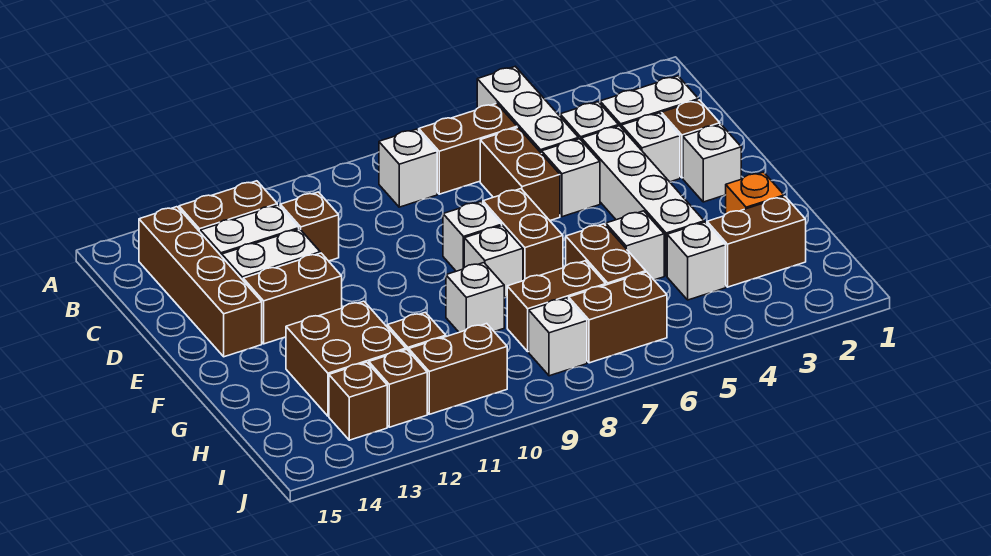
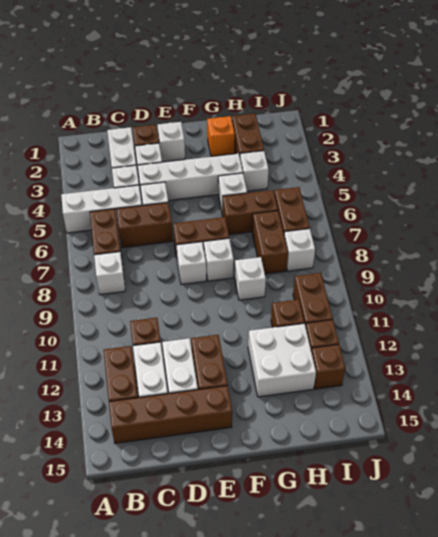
brown brick G12:H13 level 1 -> white brick G12:H13 level 1

